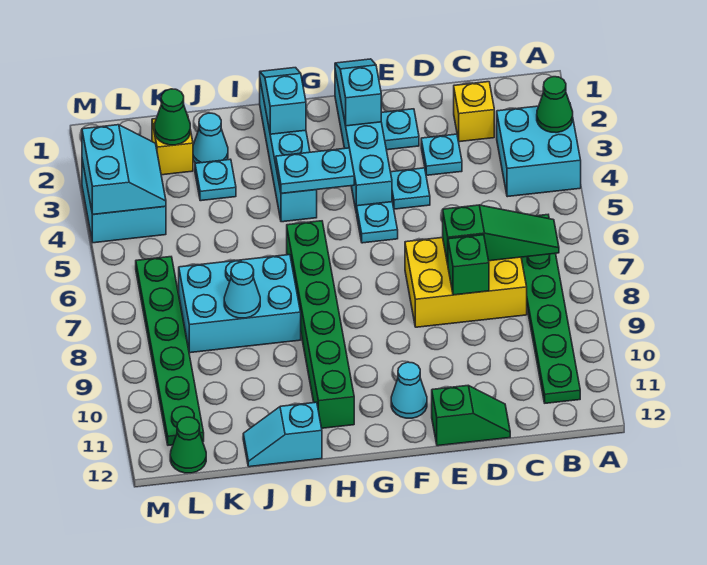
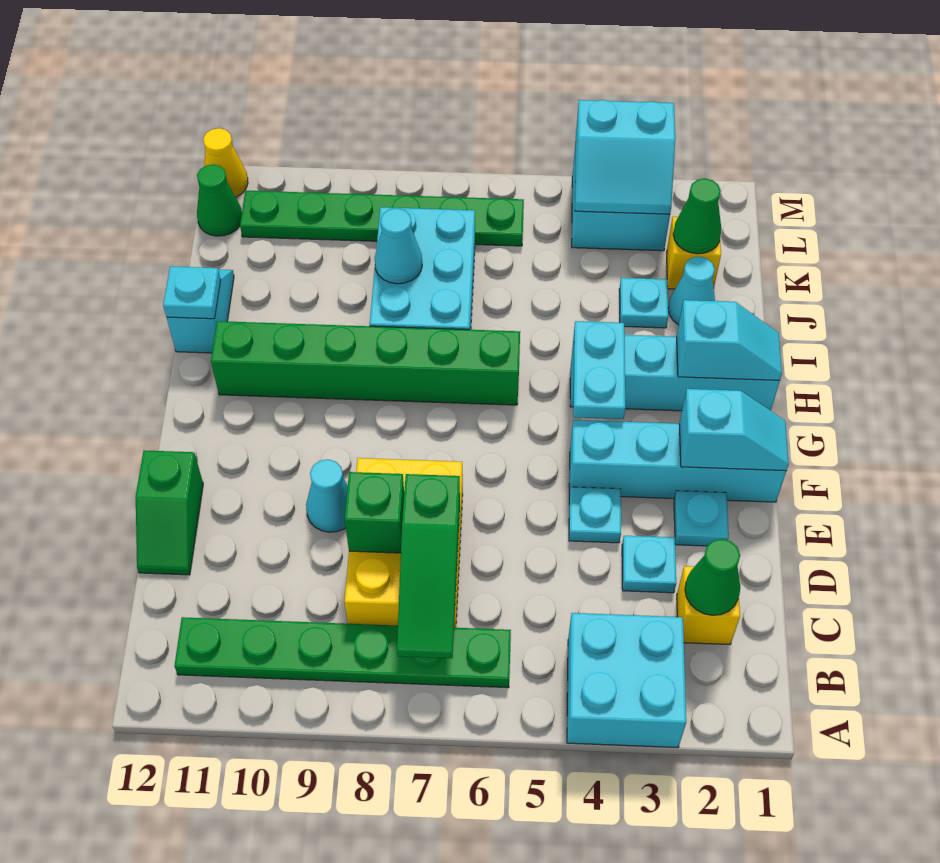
green cone A3 level 2 -> green cone C2 level 2
cyan plate F5 level 1 -> cyan plate I12 level 2
cyan cone F11 level 1 -> cyan cone E9 level 1
none -> yellow cone M12 level 1

